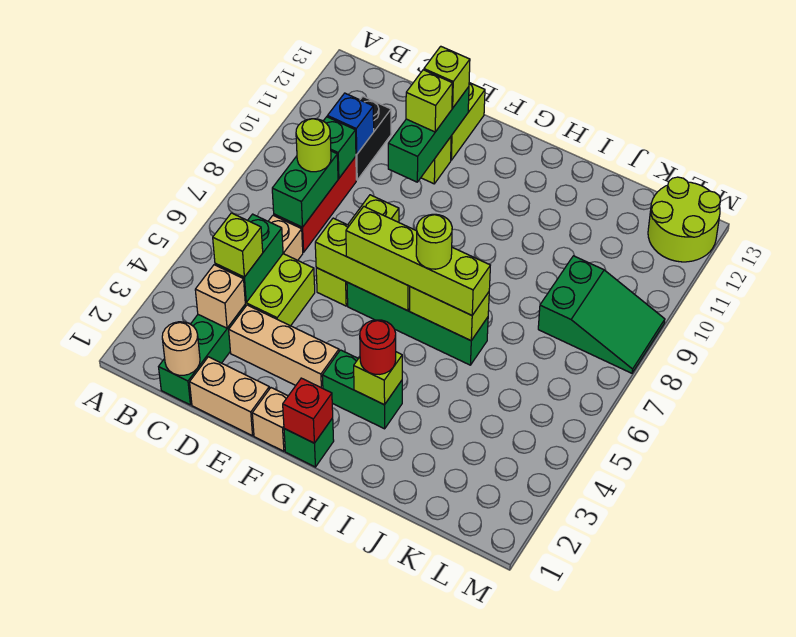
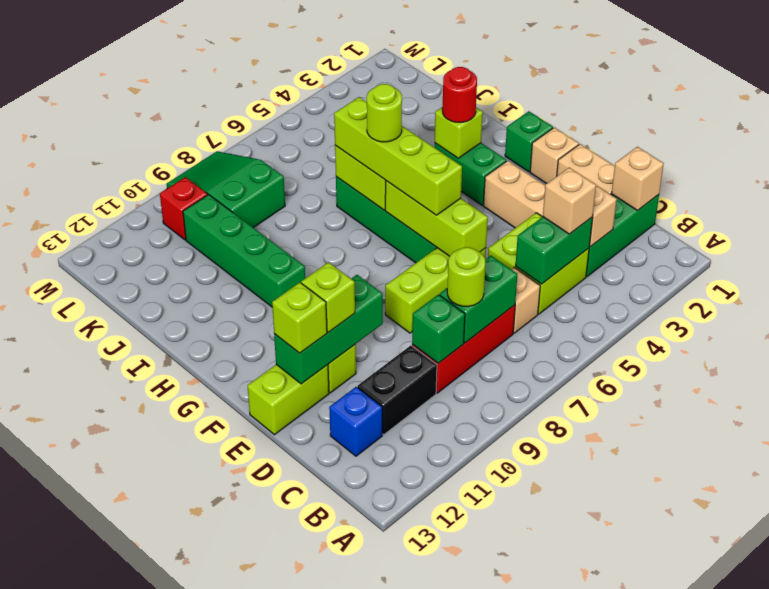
tan round brick C1 level 2 -> tan brick C1 level 2
lime brick C4 level 3 -> tan brick C4 level 3
blue brick C10 level 2 -> blue brick C12 level 1
red brick G1 level 2 -> red brick L10 level 1
none -> green brick H10:K10 level 1
lime round brick L12:M13 level 1 -> none

